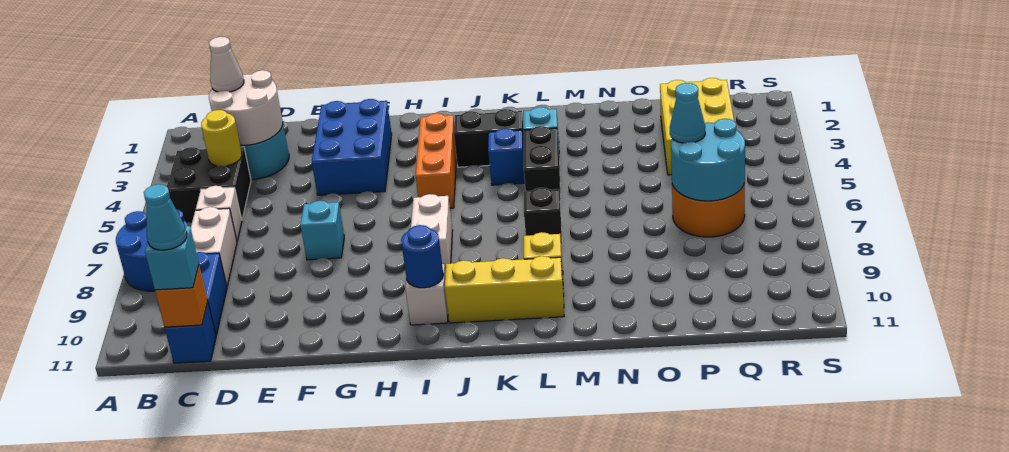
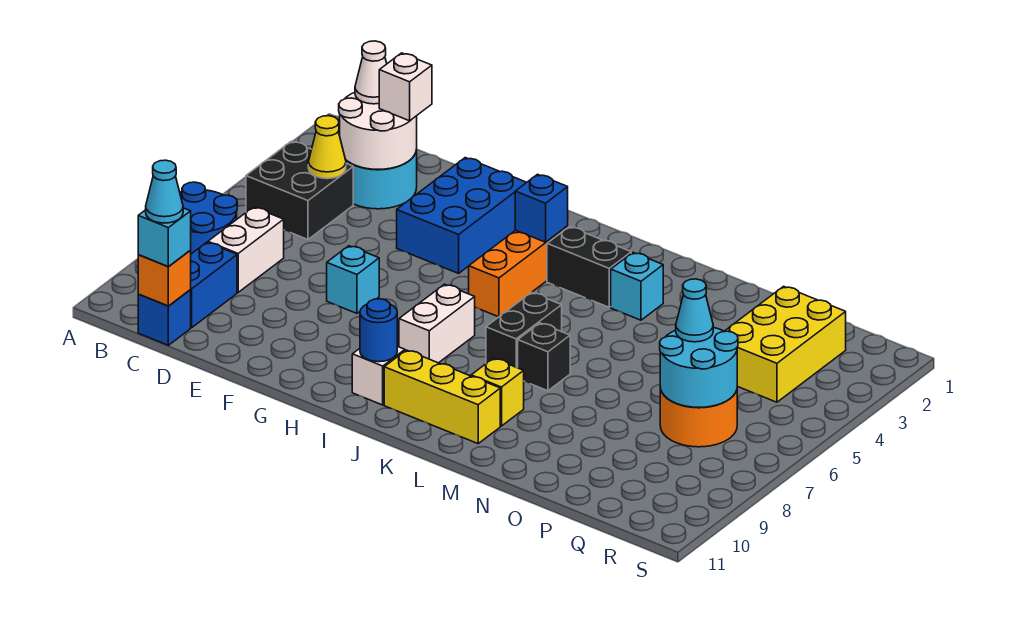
yellow round brick C4 level 2 -> yellow cone C4 level 2
white brick C6 level 1 -> white brick D2 level 3
blue brick K4 level 1 -> blue brick I3 level 2
black brick L4:L5 level 1 -> black brick K6:K7 level 1

